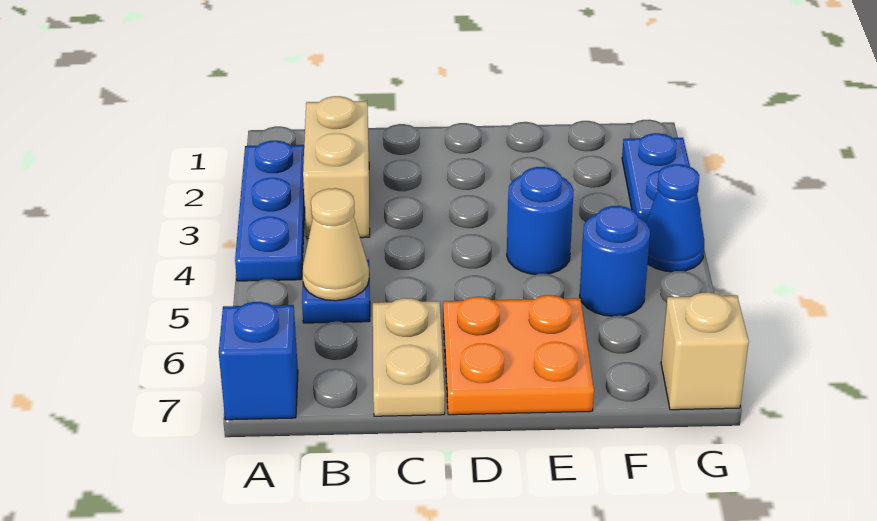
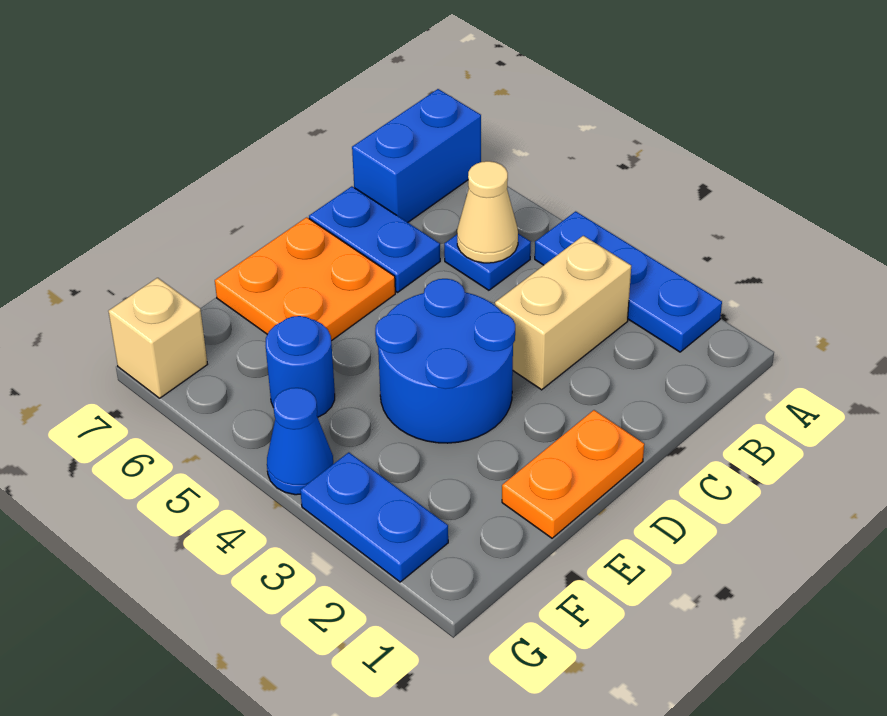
blue brick A7 level 1 -> blue brick A7:B7 level 1
tan brick B2:B3 level 1 -> tan brick B3:C3 level 1
tan plate C6:C7 level 1 -> blue plate C6:C7 level 1
none -> orange plate D1:E1 level 1
blue round brick E4 level 1 -> blue round brick D3:E4 level 1

